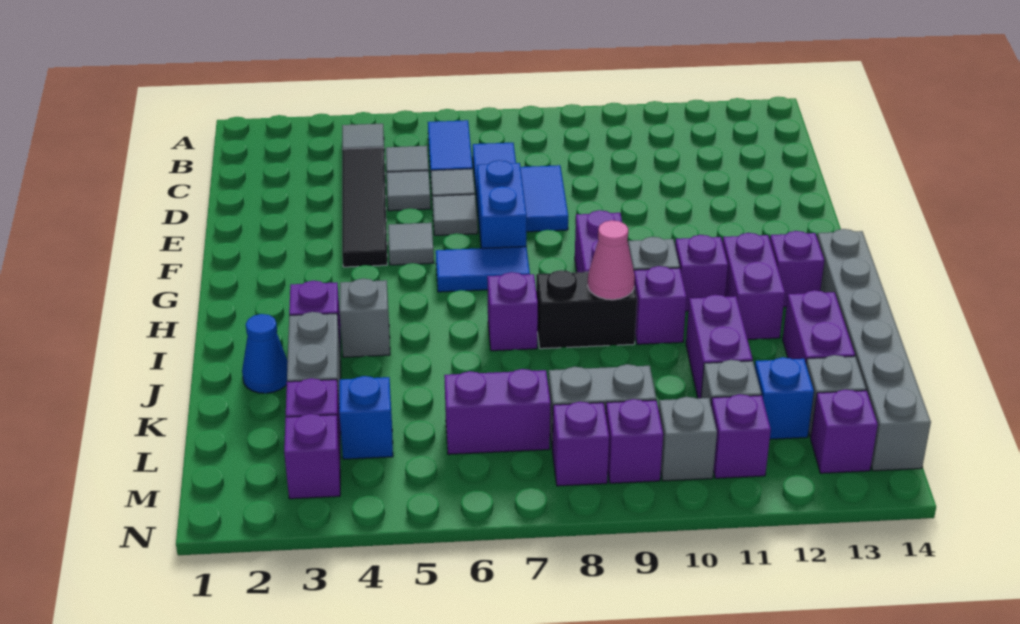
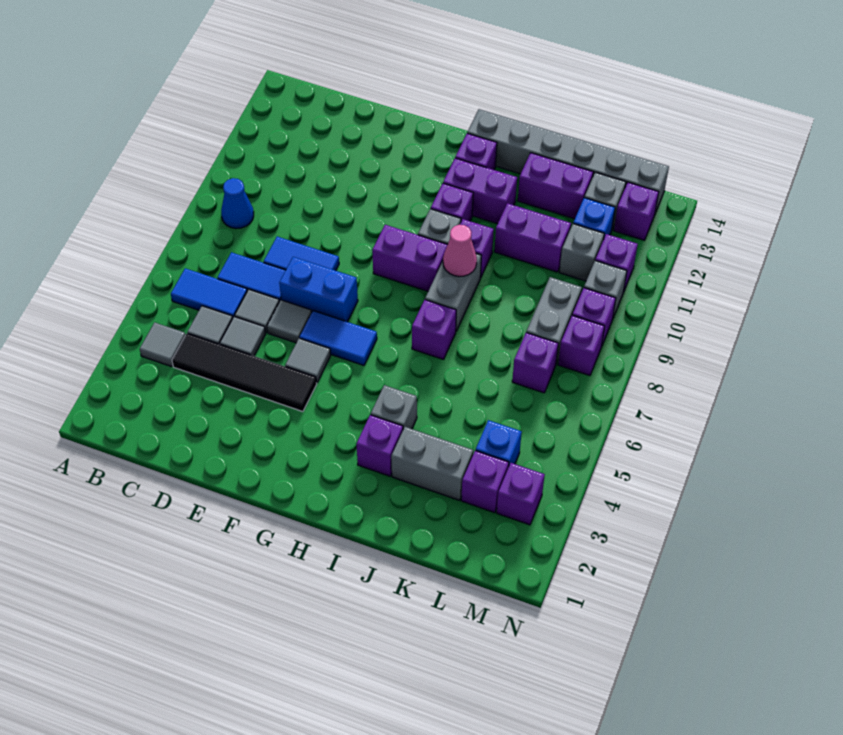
blue tile G6:G7 level 1 -> blue tile F6:G6 level 1
black brick I8:I9 level 1 -> grey brick I8:I9 level 1
blue cone J2 level 1 -> blue cone B9 level 1
purple brick L6:L7 level 1 -> purple brick L7 level 1

